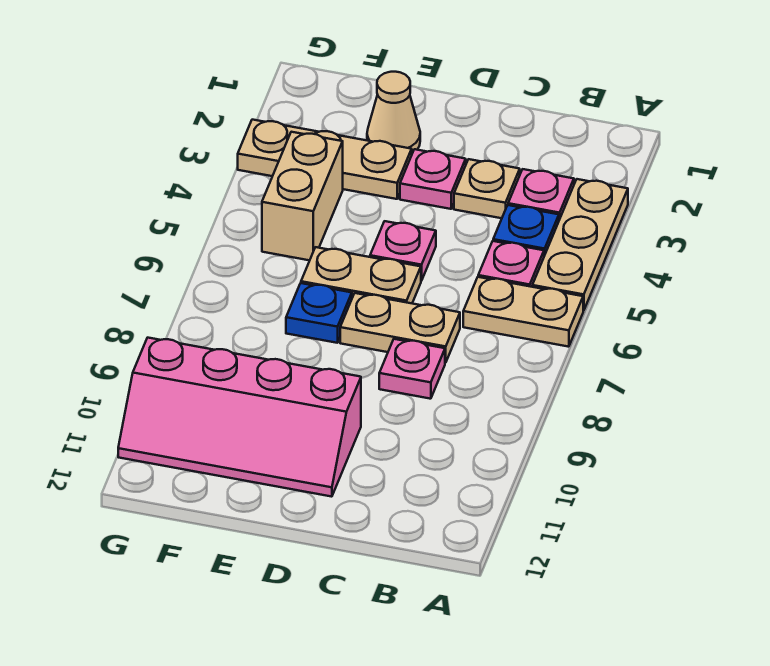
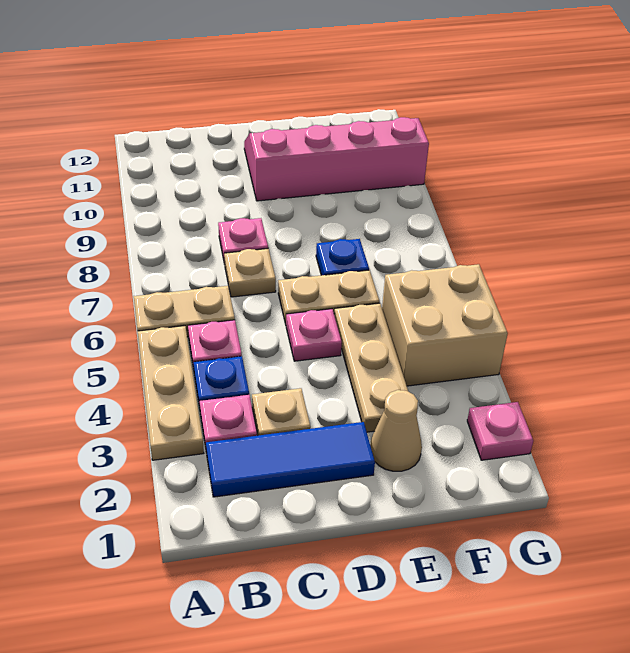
none -> blue tile B2:D2 level 1
tan plate C7:D7 level 1 -> tan plate C7 level 1
pink plate D3 level 1 -> pink plate G2 level 1
tan plate E3:G3 level 1 -> tan plate E3:E5 level 1
tan brick F4:F5 level 1 -> tan brick F4:G5 level 1

